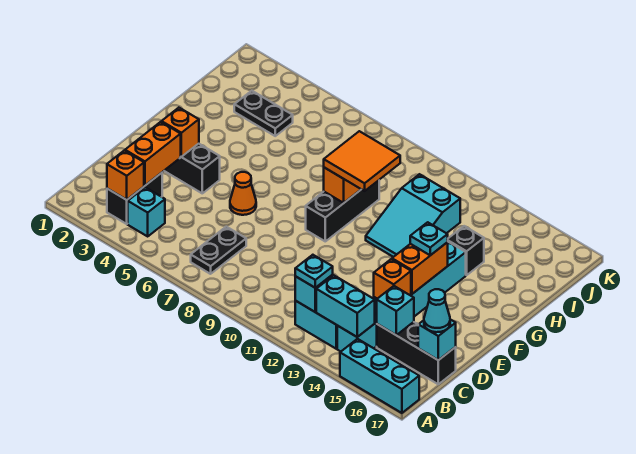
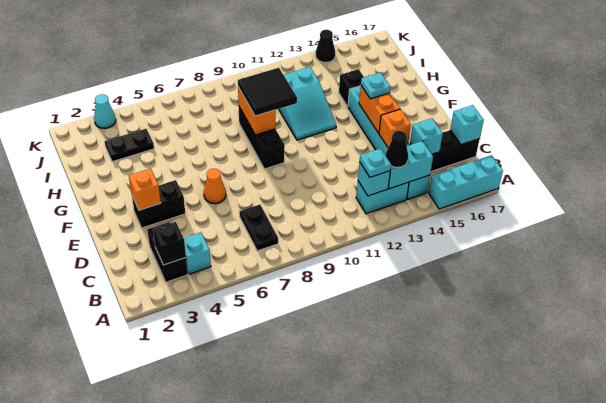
orange brick B3 level 2 -> black brick B3 level 2
none -> black cone B13 level 3
orange brick C3:D3 level 2 -> none
cyan cone C17 level 3 -> cyan cone K3 level 1
orange tile G9:H10 level 3 -> black tile G9:H10 level 3
none -> black cone K14 level 1

